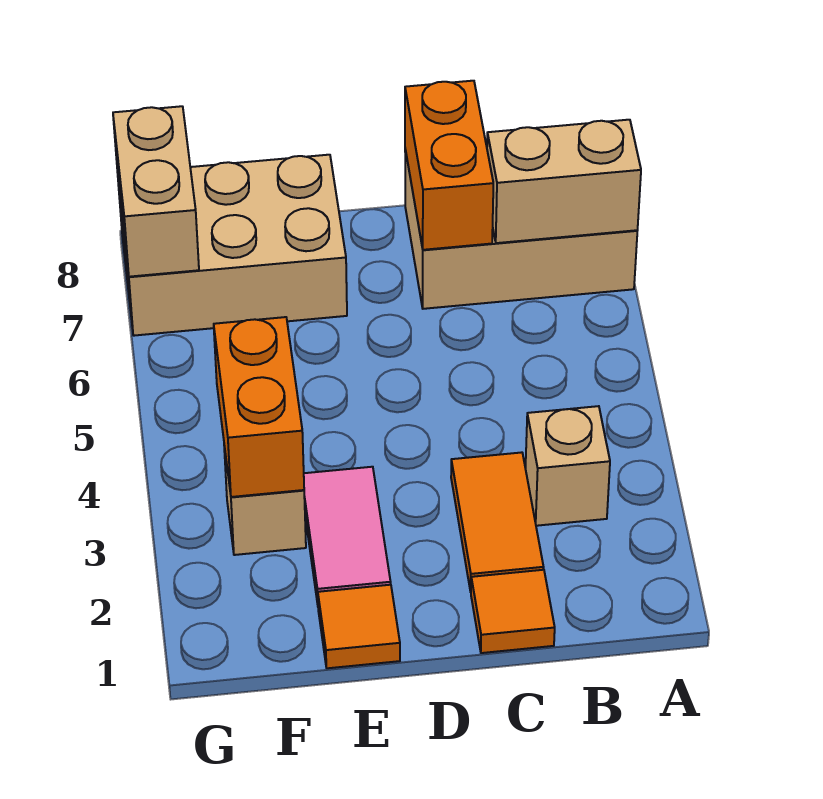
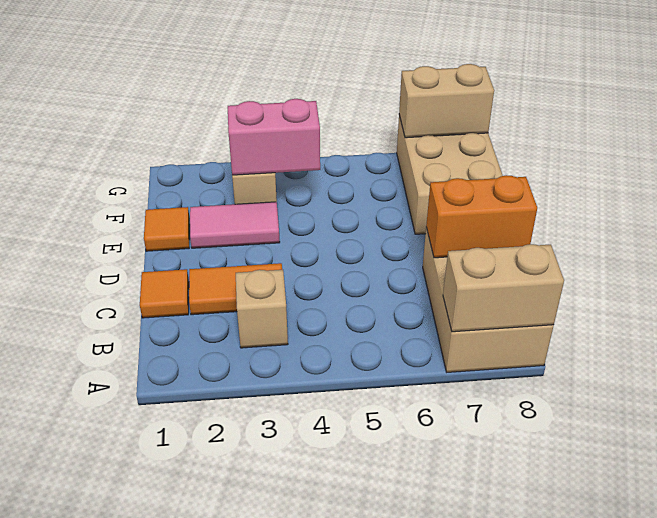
tan brick A7:B7 level 2 -> tan brick A7:A8 level 2
orange brick F3:F4 level 2 -> pink brick F3:F4 level 2

